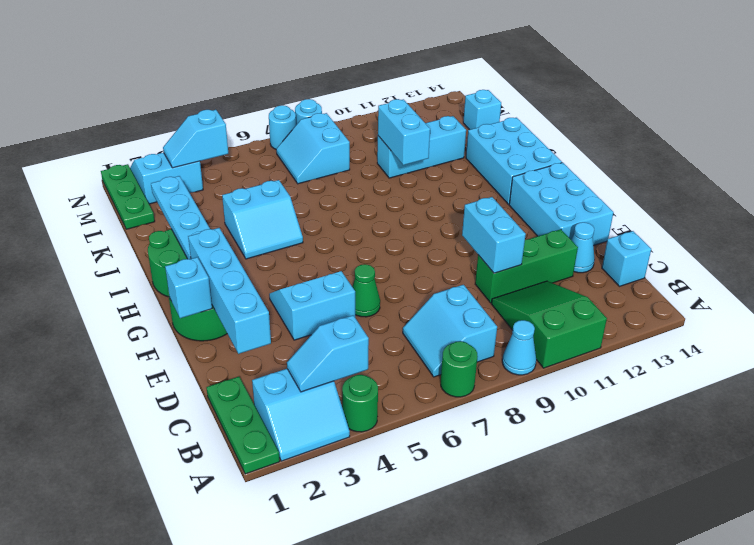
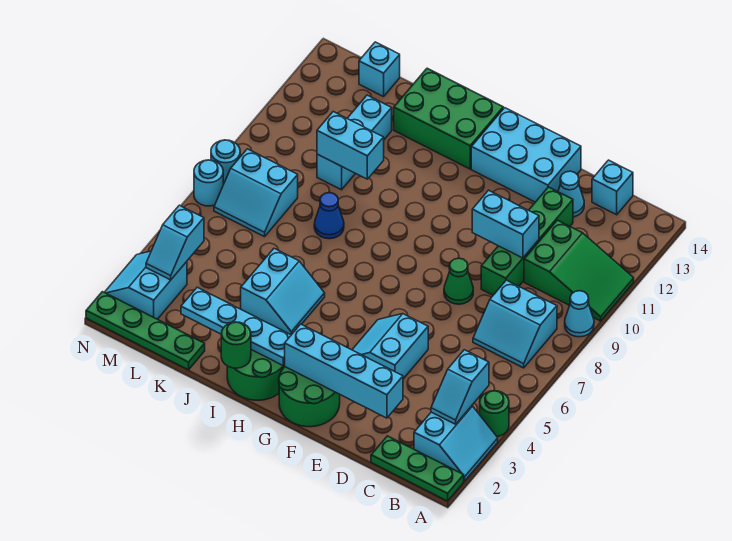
green round brick A7 level 1 -> green round brick I1 level 2
green slope A10:C11 level 1 top A -> green slope A10:C11 level 1 top C
green brick D10:D12 level 1 -> green brick D9:D12 level 1
green cone E6 level 1 -> green cone E8 level 1
cyan brick F1 level 2 -> none
cyan brick H13:J14 level 1 -> green brick H13:J14 level 1
none -> blue cone J8 level 1
green plate L1:N1 level 1 -> green plate K1:N1 level 1

